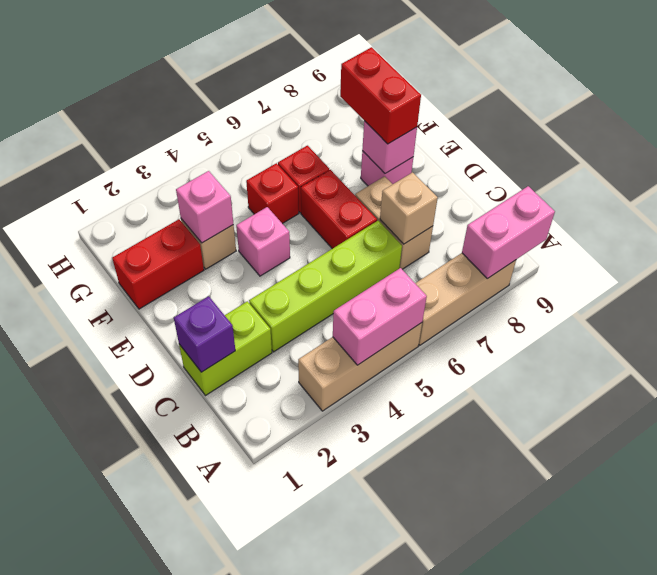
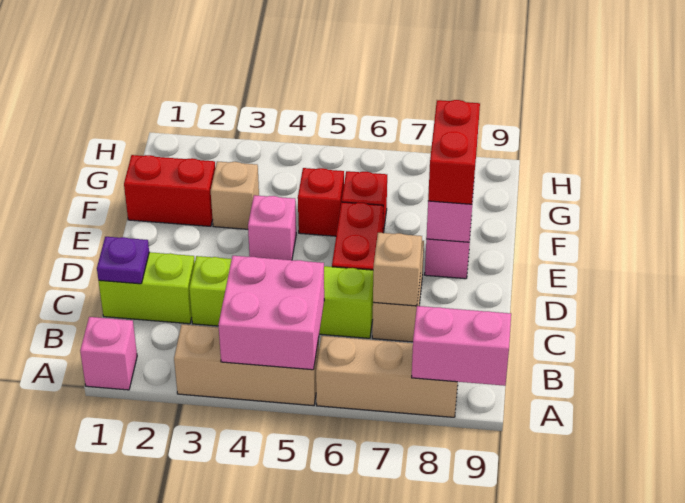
pink brick A4:A5 level 2 -> pink brick A4:B5 level 2
purple brick C1 level 2 -> purple plate C1 level 2
pink brick F3 level 2 -> pink brick A1 level 1

